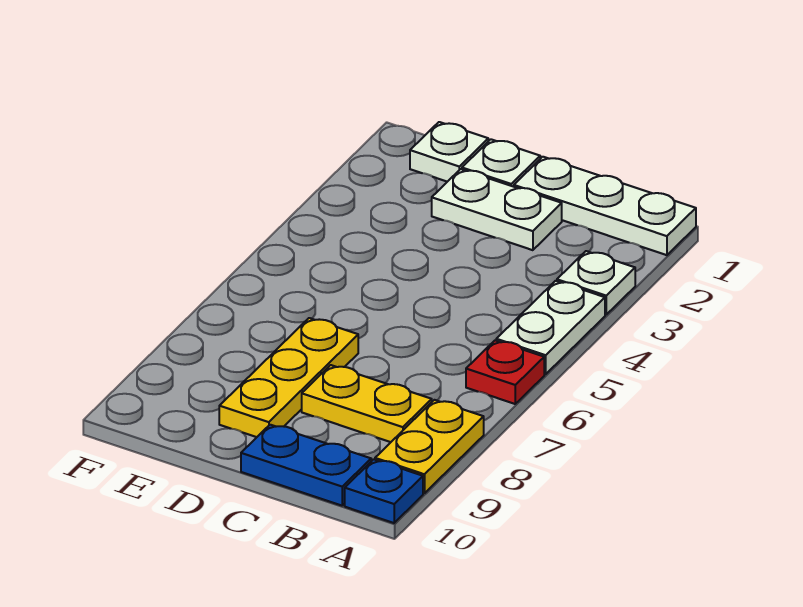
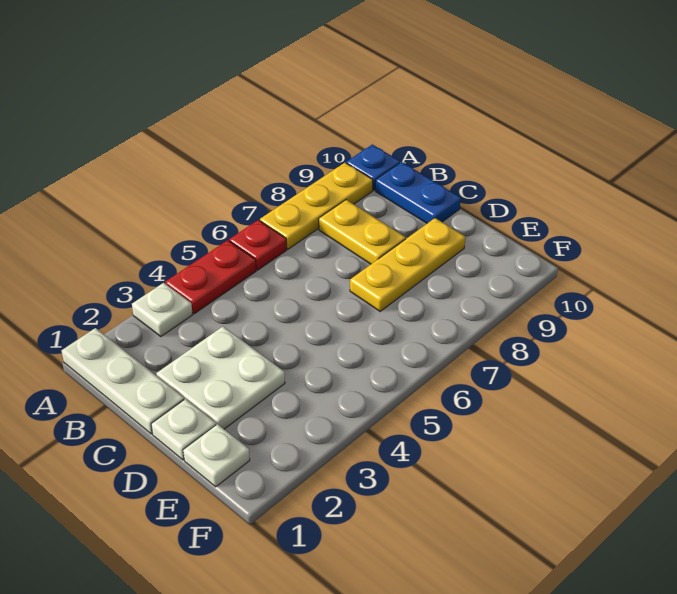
white plate A4:A5 level 1 -> red plate A4:A5 level 1
yellow plate A8:A9 level 1 -> yellow plate A7:A9 level 1
white plate C2:D2 level 1 -> white plate C2:D3 level 1

